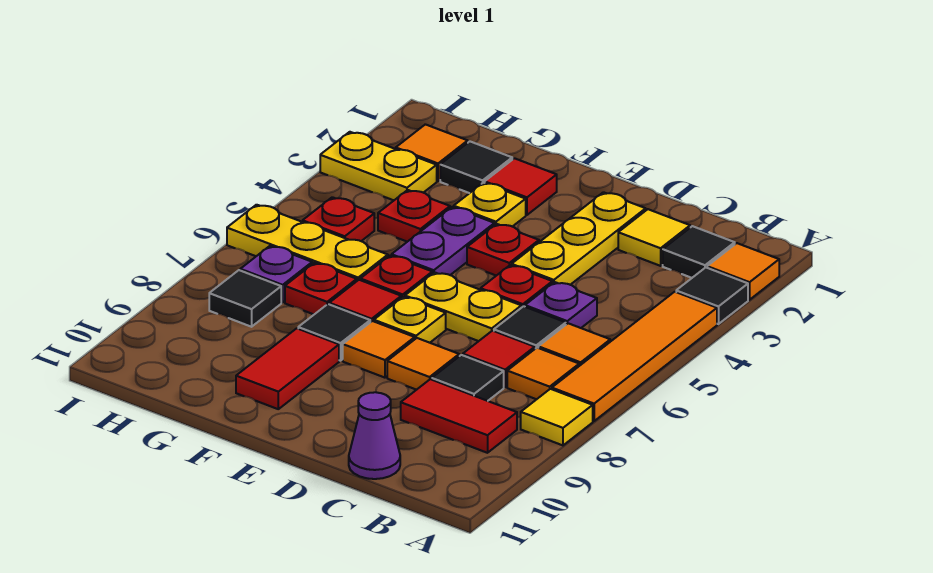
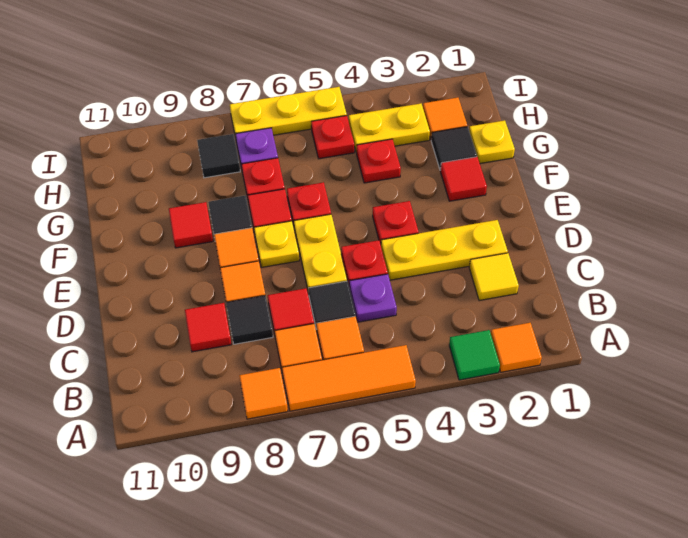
black tile A3 level 1 -> green tile A3 level 1
orange tile A4:A7 level 1 -> orange tile A5:A7 level 1
yellow tile A8 level 1 -> orange tile A8 level 1
black tile B2 level 1 -> none
red tile B9:C9 level 1 -> red tile C9 level 1
purple cone C11 level 1 -> none
yellow plate F3 level 1 -> yellow plate G1 level 1
purple plate F4:F5 level 1 -> none
red tile F9:F10 level 1 -> red tile F9 level 1
yellow plate G6:I6 level 1 -> yellow plate I5:I7 level 1
yellow plate H3:I3 level 1 -> yellow plate H3:H4 level 1

